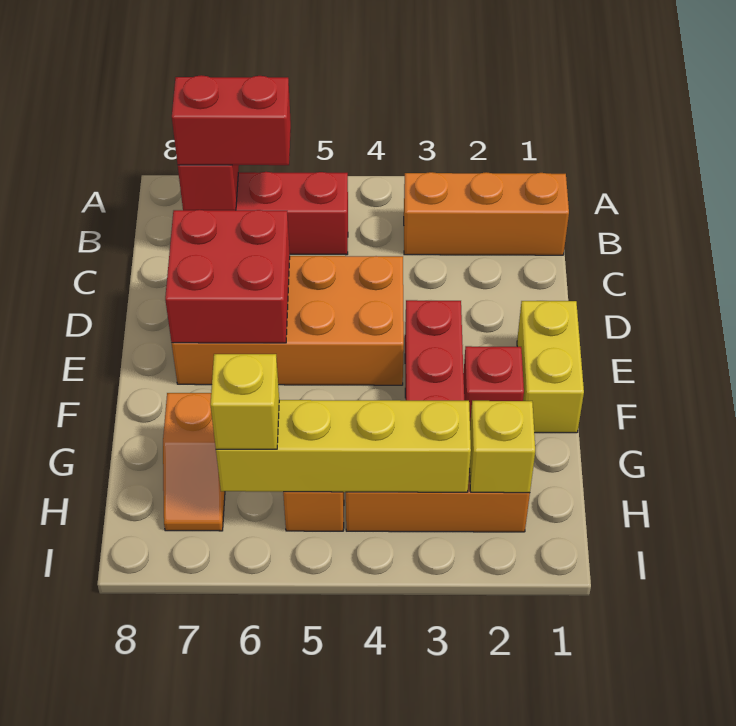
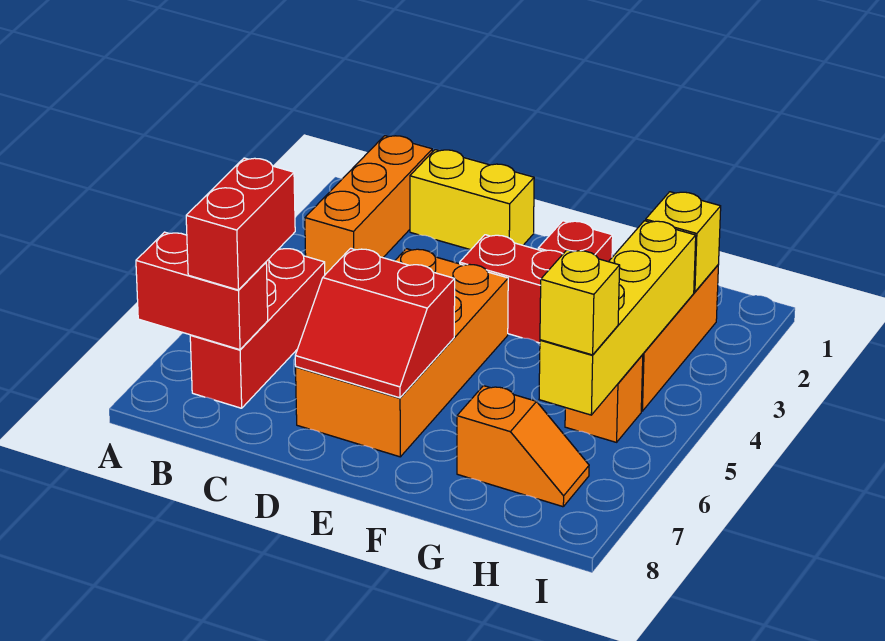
red brick D6:E7 level 2 -> red slope D6:E7 level 2 top 6
yellow brick E1:F1 level 1 -> yellow brick C1:D1 level 1

